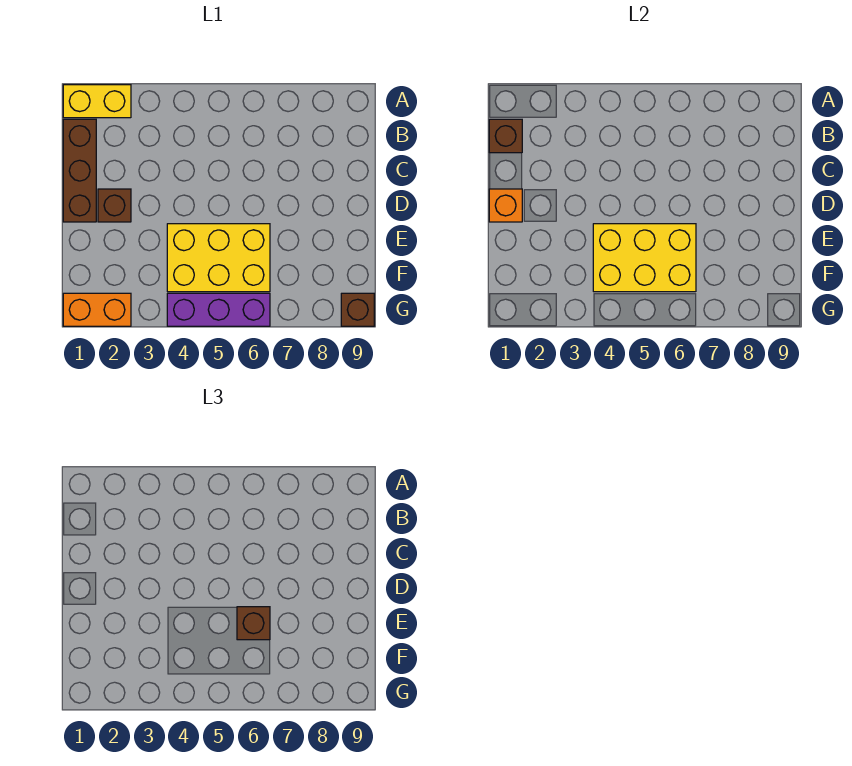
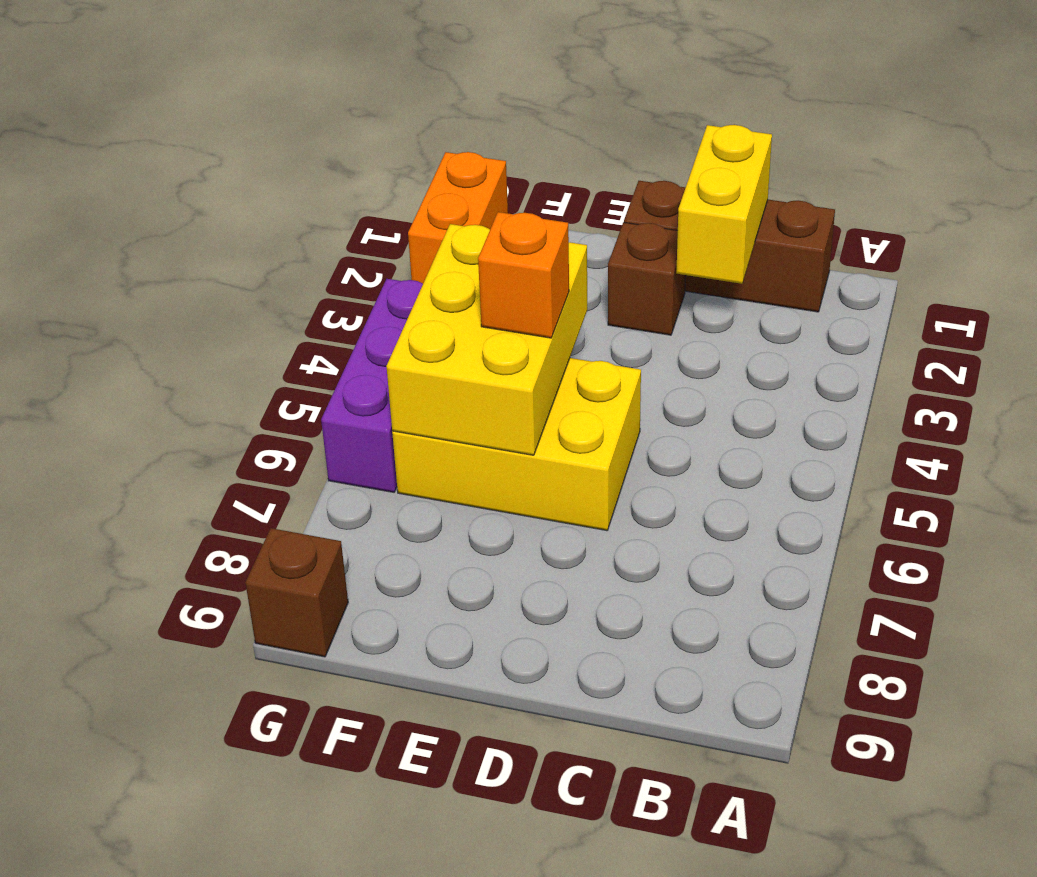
yellow brick A1:A2 level 1 -> yellow brick C1:C2 level 2
brown brick B1 level 2 -> none
orange brick D1 level 2 -> orange brick E5 level 3
yellow brick E4:F6 level 1 -> yellow brick D5:F6 level 1
brown brick E6 level 3 -> none

